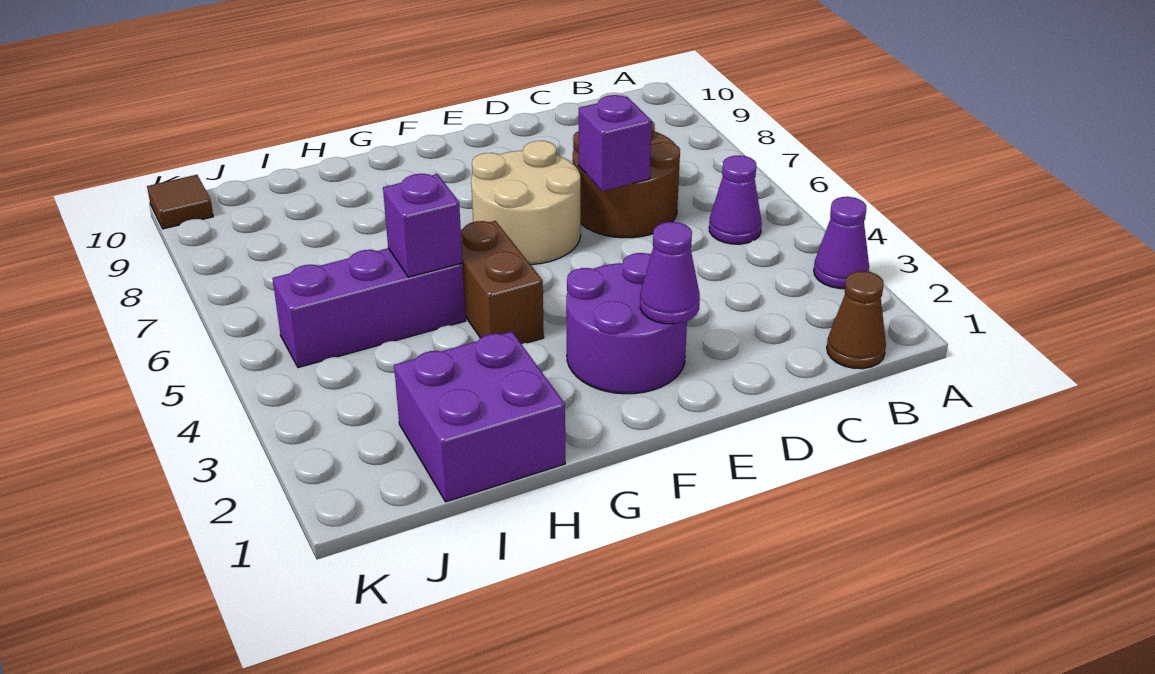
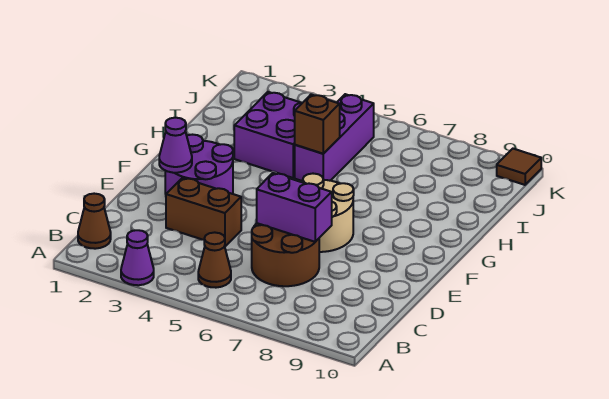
purple cone B5 level 1 -> brown cone B5 level 1
purple brick D6 level 2 -> purple brick D6:D7 level 2
brown brick G4:G5 level 1 -> brown brick D3:D4 level 1
purple brick H1:I2 level 1 -> purple brick H3:I4 level 1
purple brick H5 level 2 -> brown brick H5 level 2

